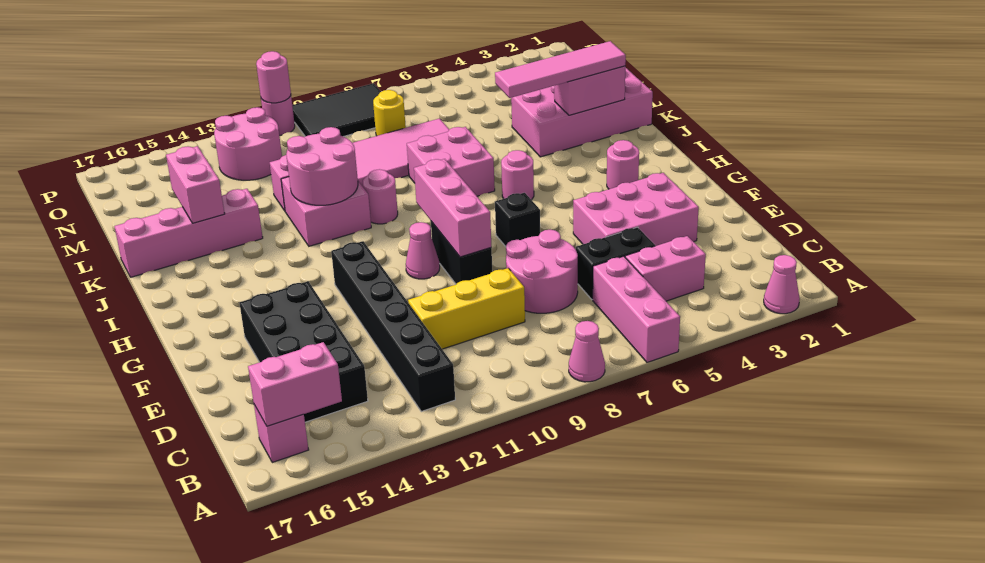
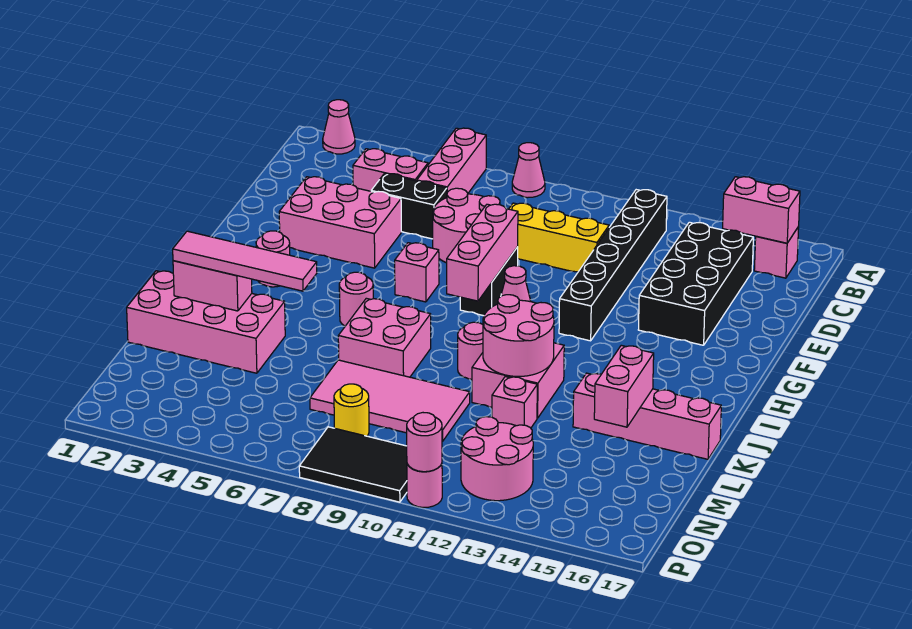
black brick G7 level 1 -> pink brick G7 level 1

